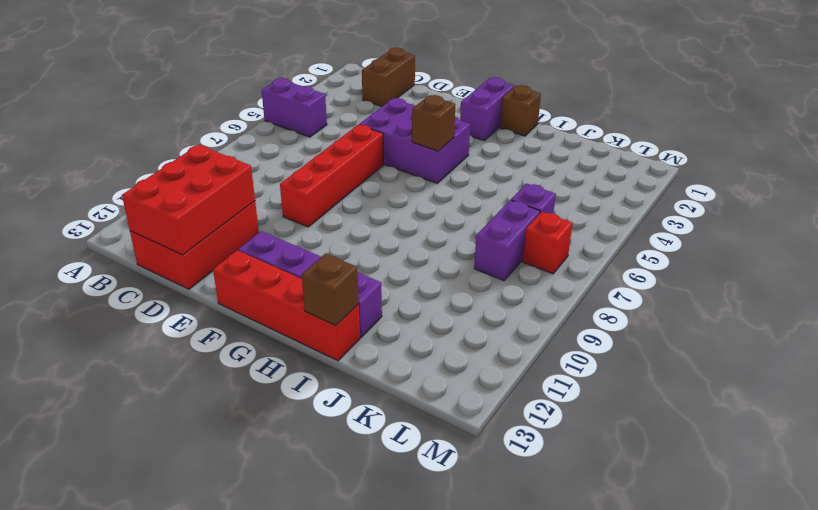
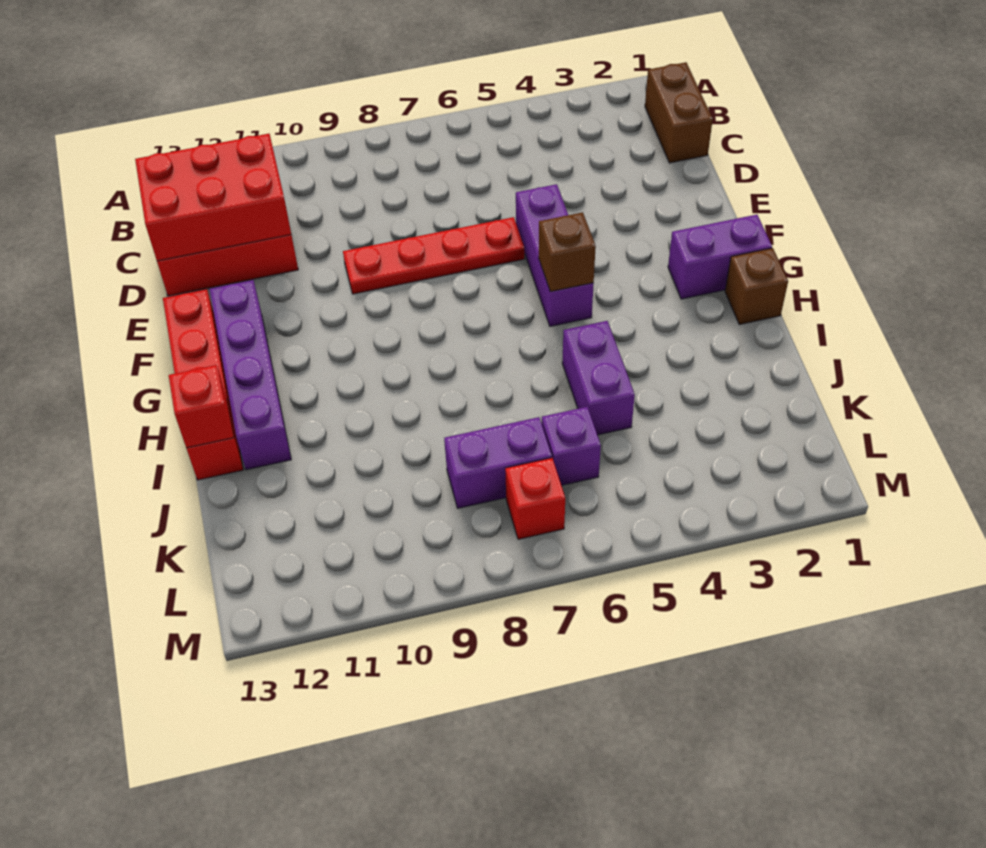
purple brick A5:B5 level 1 -> purple brick I5:J5 level 1
brown brick C1:C2 level 1 -> brown brick B1:C1 level 1
purple brick E4:G5 level 1 -> purple brick E5:G5 level 1
red brick E6:E9 level 1 -> red plate E6:E9 level 1
brown brick I13 level 2 -> red brick I13 level 2

